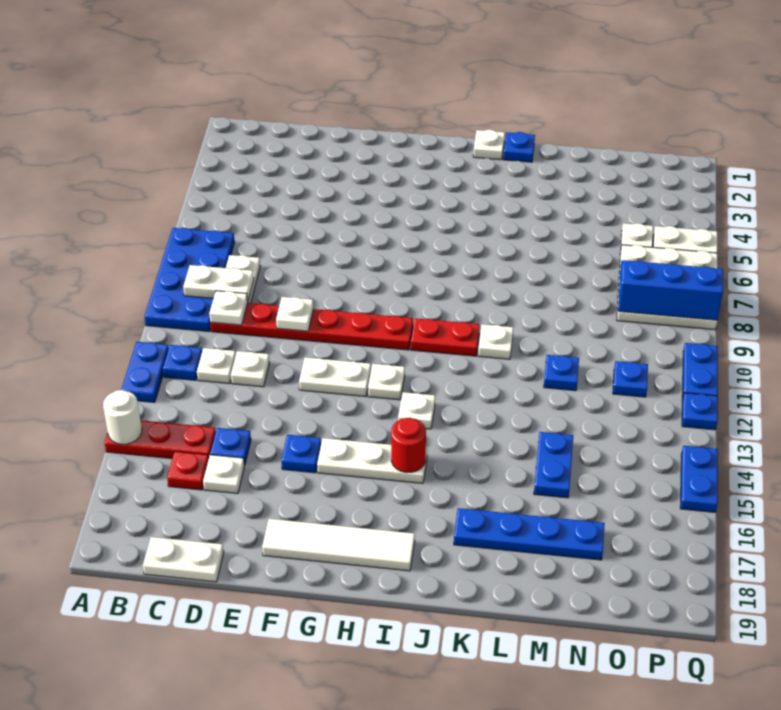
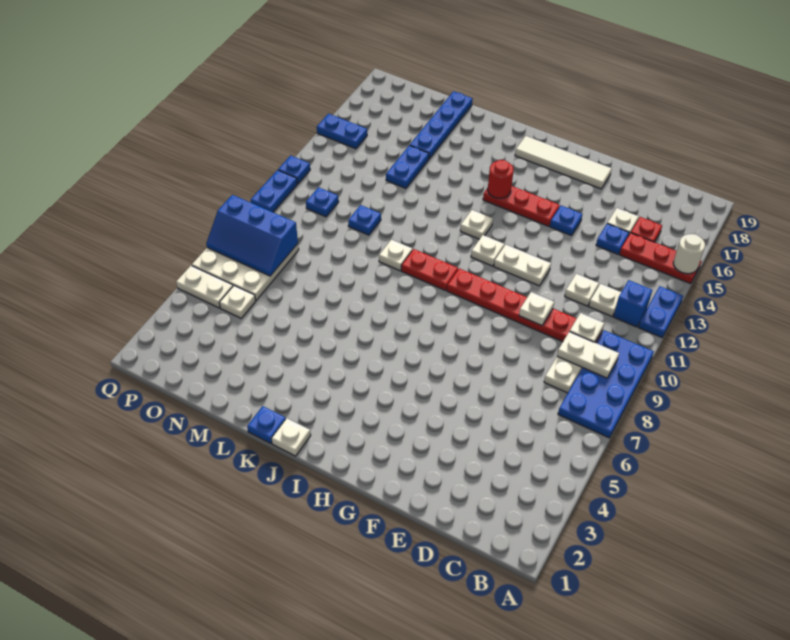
blue plate B12 level 1 -> blue brick B12 level 1
white plate C19:D19 level 1 -> none
white plate G15:I15 level 1 -> red plate G15:I15 level 1
blue plate K17:N17 level 1 -> blue plate M16:M19 level 1
blue plate Q14:Q15 level 1 -> blue plate P15:Q15 level 1

